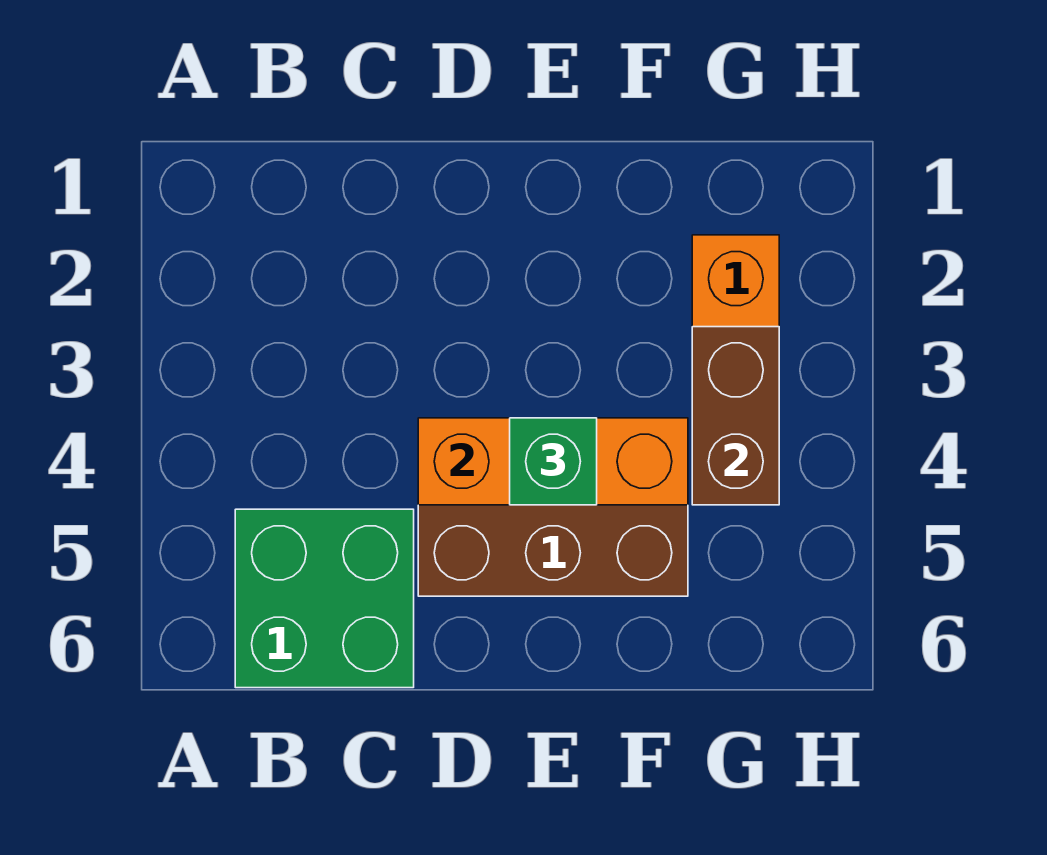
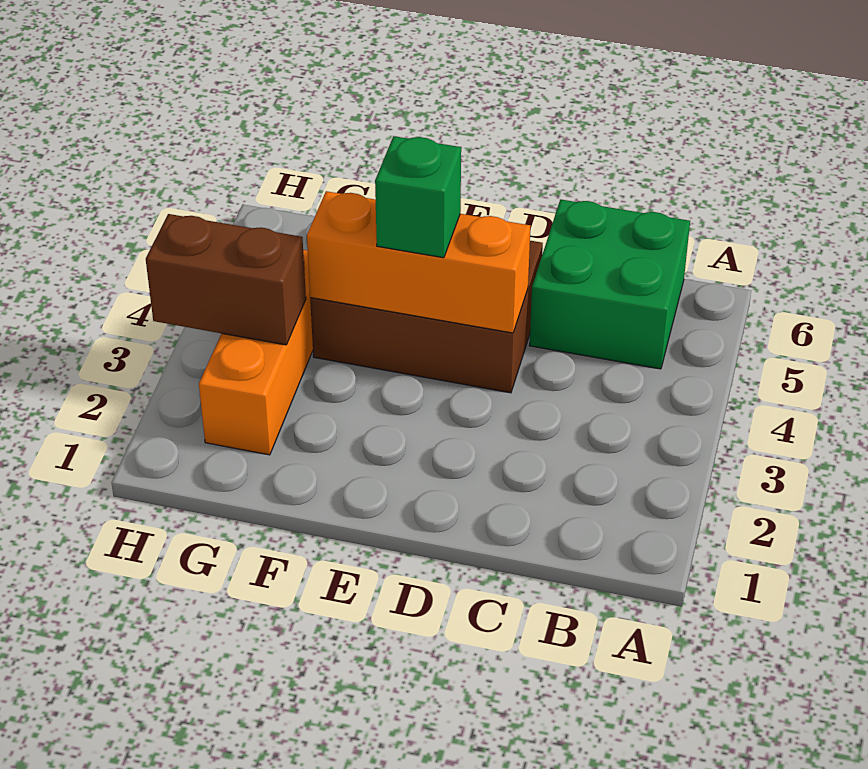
brown brick G3:G4 level 2 -> brown brick G3:H3 level 2

